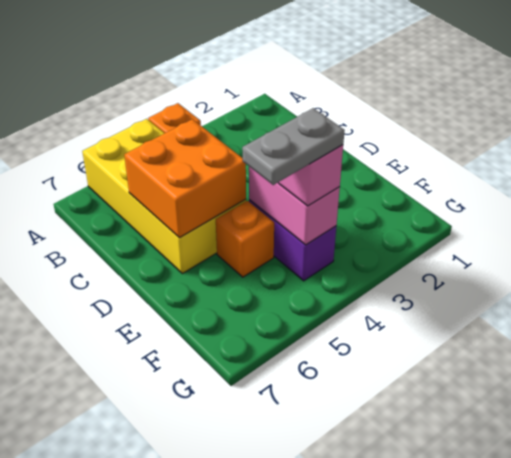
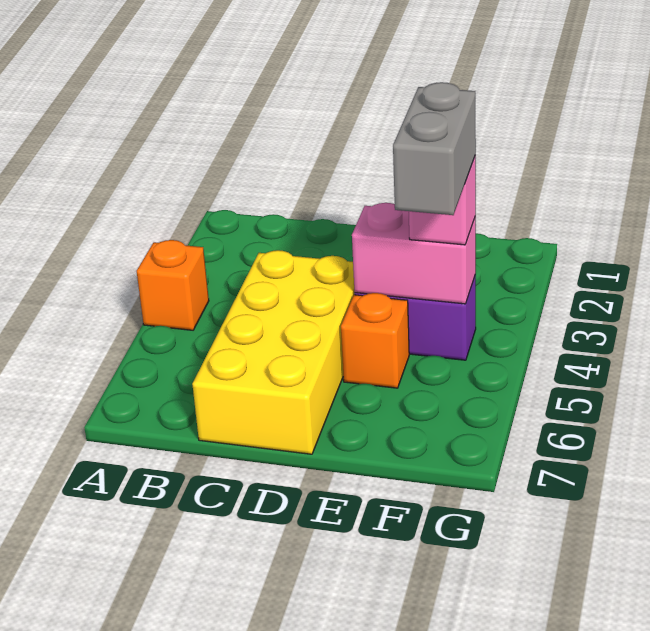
yellow brick A5:D6 level 1 -> yellow brick C4:D7 level 1
orange brick C5:D6 level 2 -> none
grey plate F4:F5 level 4 -> grey brick F4:F5 level 4

